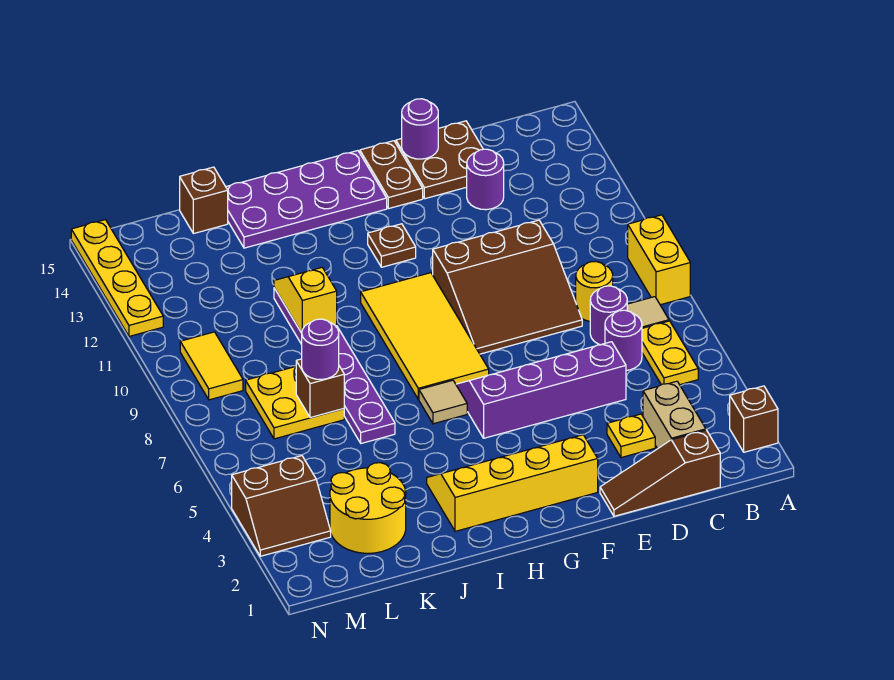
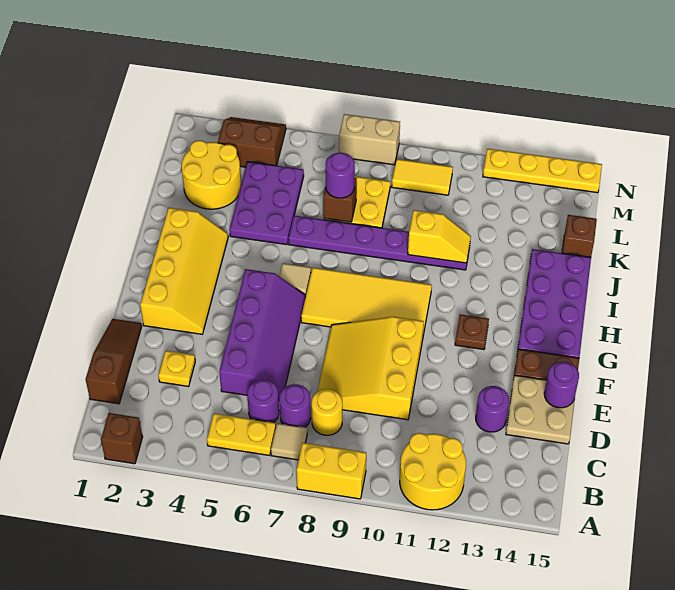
none -> yellow round brick A11:B12 level 1
tan brick C2:C3 level 1 -> tan brick N7:N8 level 1
brown slope D8:F10 level 1 top 10 -> yellow slope D8:F10 level 1 top 10
brown plate D14:E15 level 1 -> tan plate D14:E15 level 1
none -> purple plate J4:L5 level 1
brown slope M3:N4 level 1 top 4 -> brown slope M3:N4 level 1 top M

